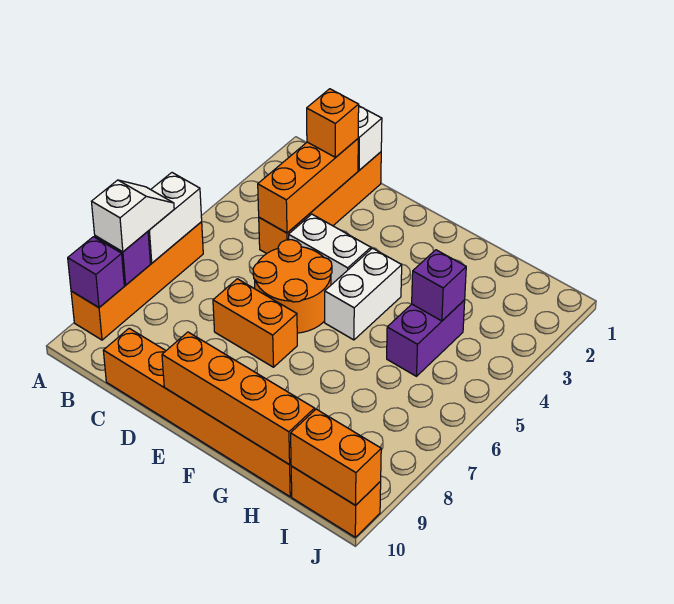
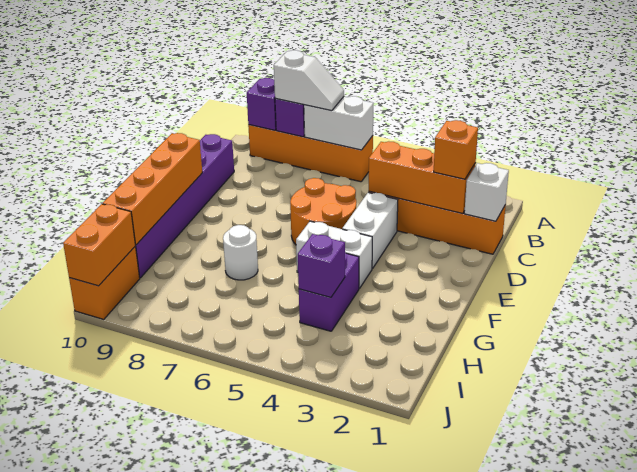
orange brick C10:H10 level 1 -> purple brick C10:H10 level 1
orange brick D7:E7 level 1 -> none
none -> white round brick G7 level 1
purple brick H4:H5 level 1 -> purple brick G4:H4 level 1

